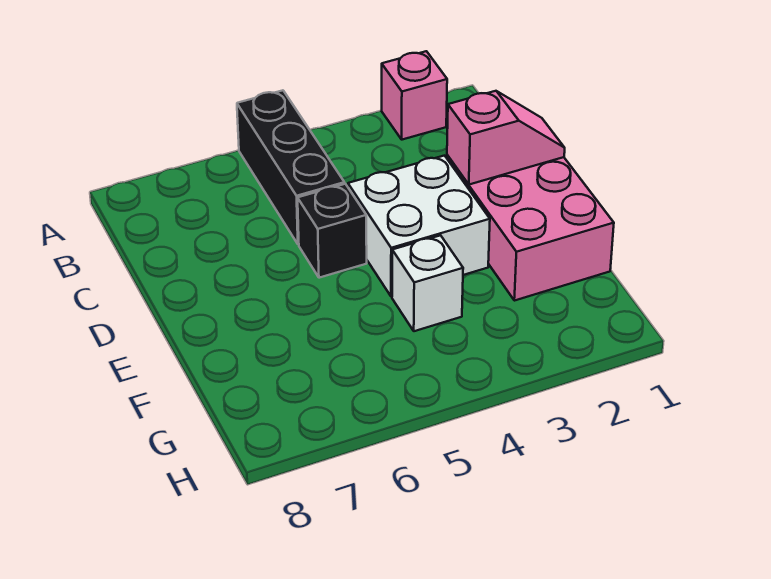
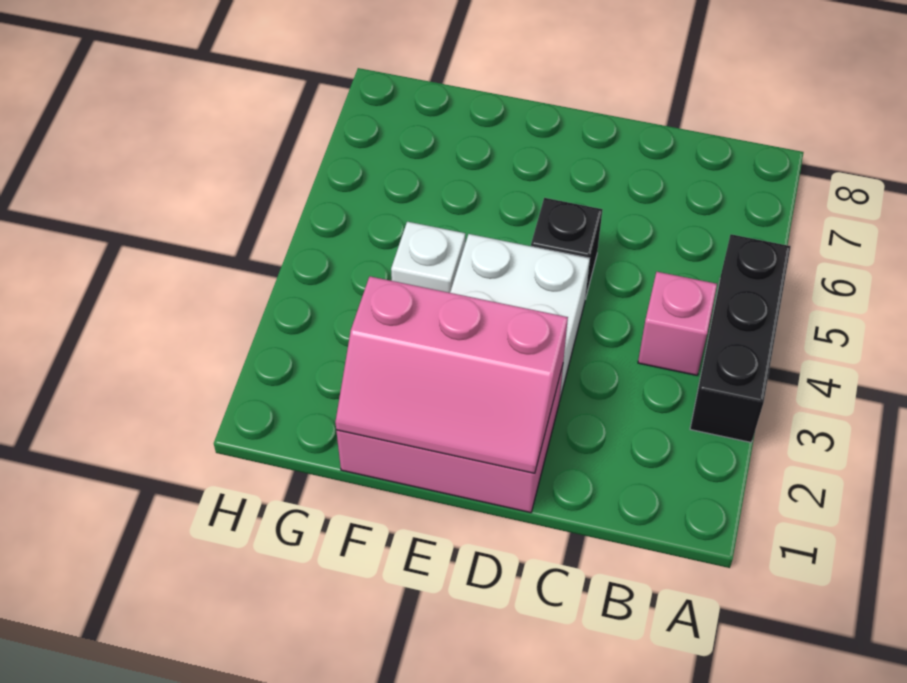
pink brick A2 level 1 -> pink brick B4 level 1
black brick A5:C5 level 1 -> black brick A3:A5 level 1
pink slope D1:D2 level 2 top 2 -> pink slope D1:F2 level 2 top 2

